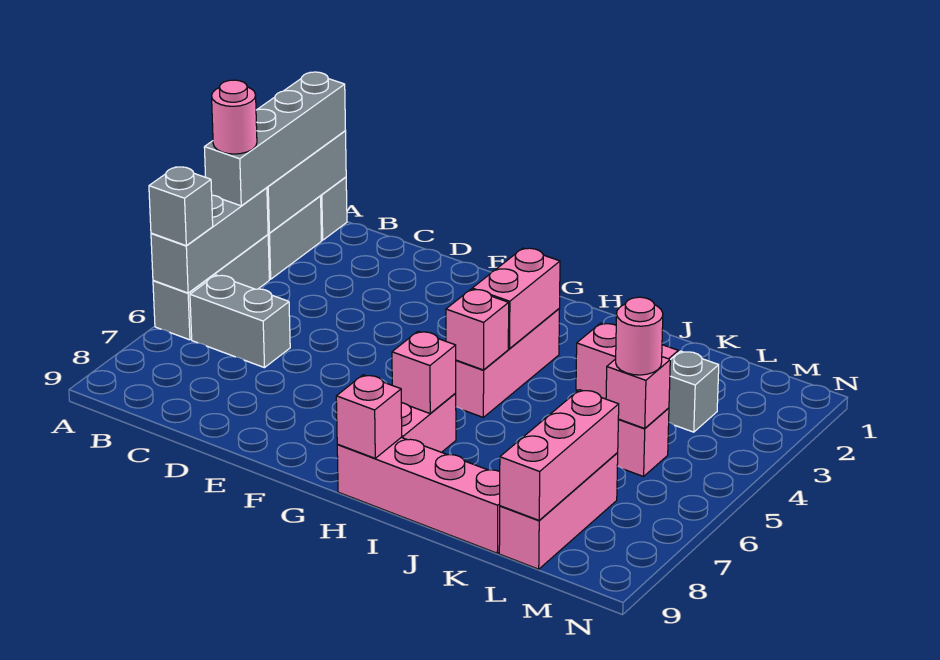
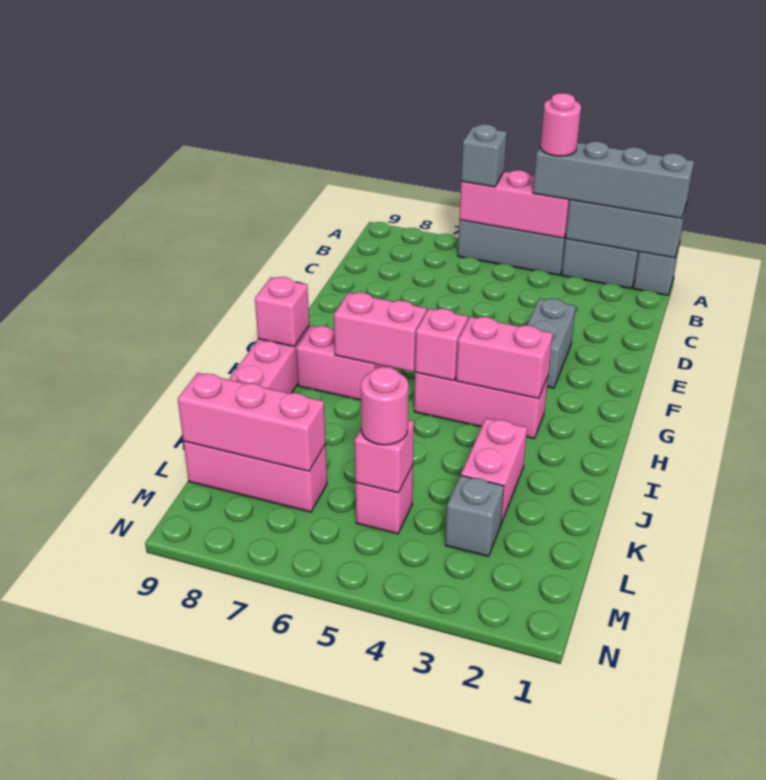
grey brick A4:A6 level 2 -> pink brick A4:A6 level 2
grey brick B6:C6 level 1 -> grey brick E3:F3 level 1
pink brick H7 level 2 -> pink brick H6:H7 level 2

